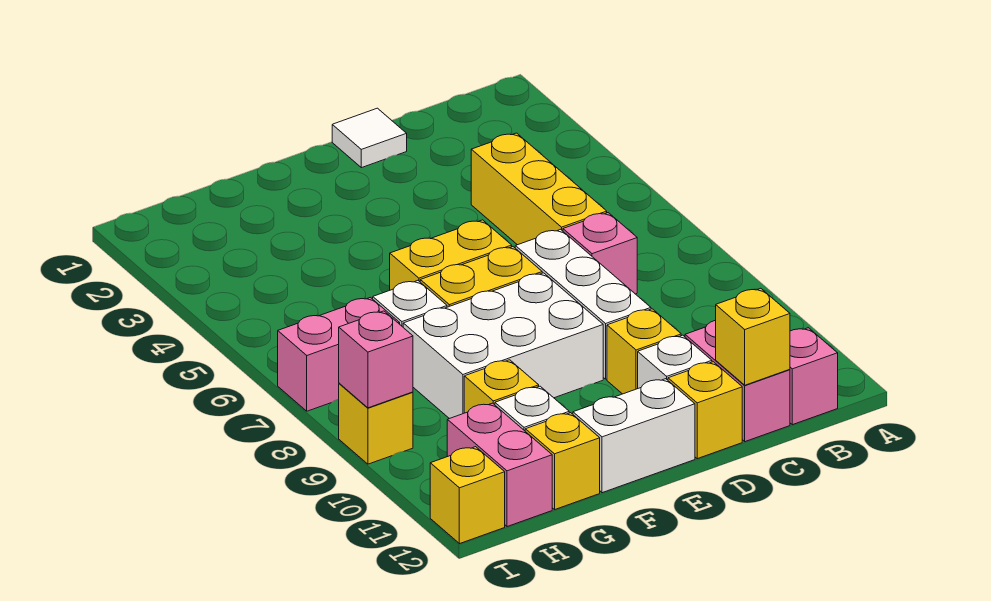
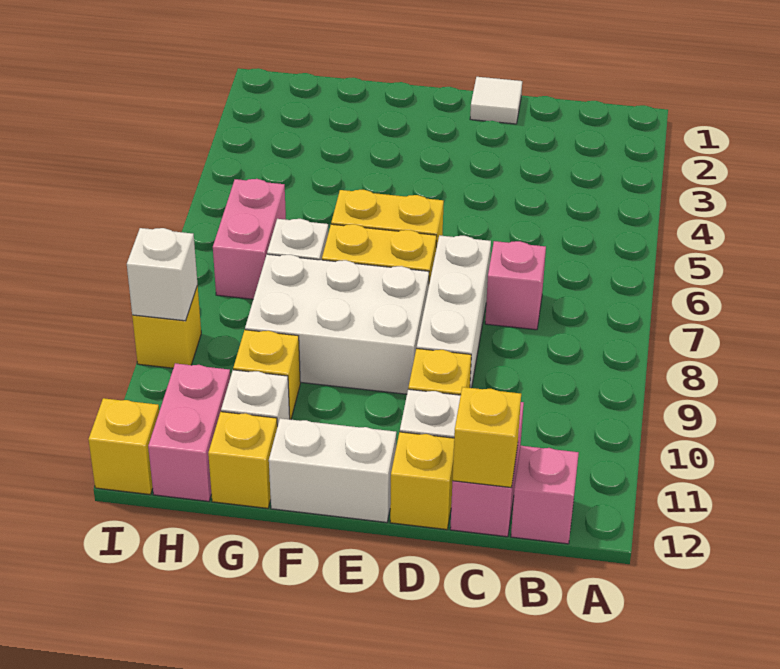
yellow brick C4:C6 level 1 -> none
pink brick H7:I7 level 1 -> pink brick H6:H7 level 1
pink brick I9 level 2 -> white brick I9 level 2

